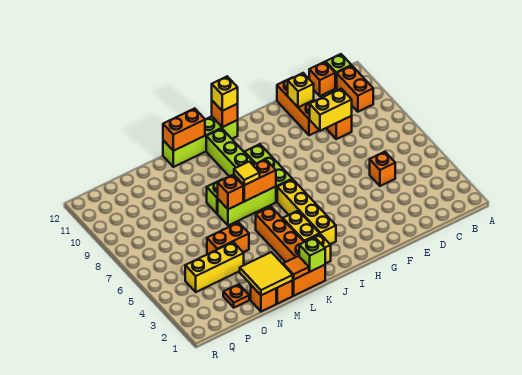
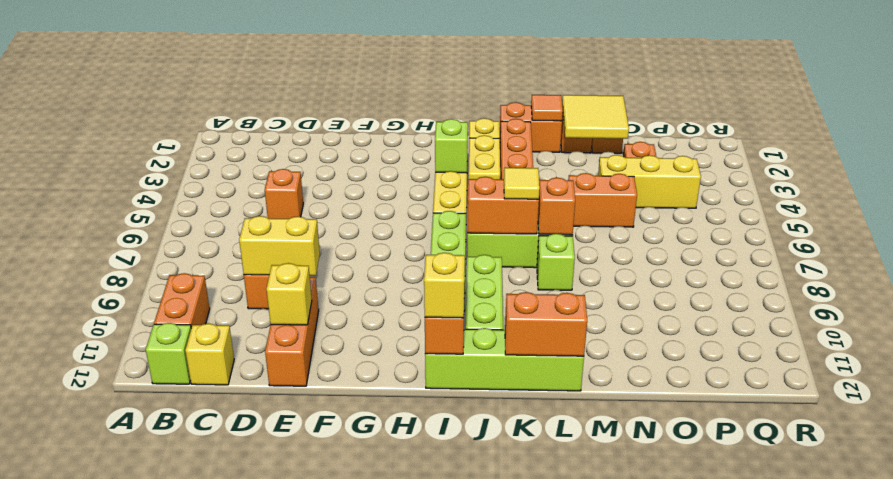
orange brick C12 level 1 -> yellow brick C12 level 1
lime brick K1 level 2 -> lime brick I4 level 2

